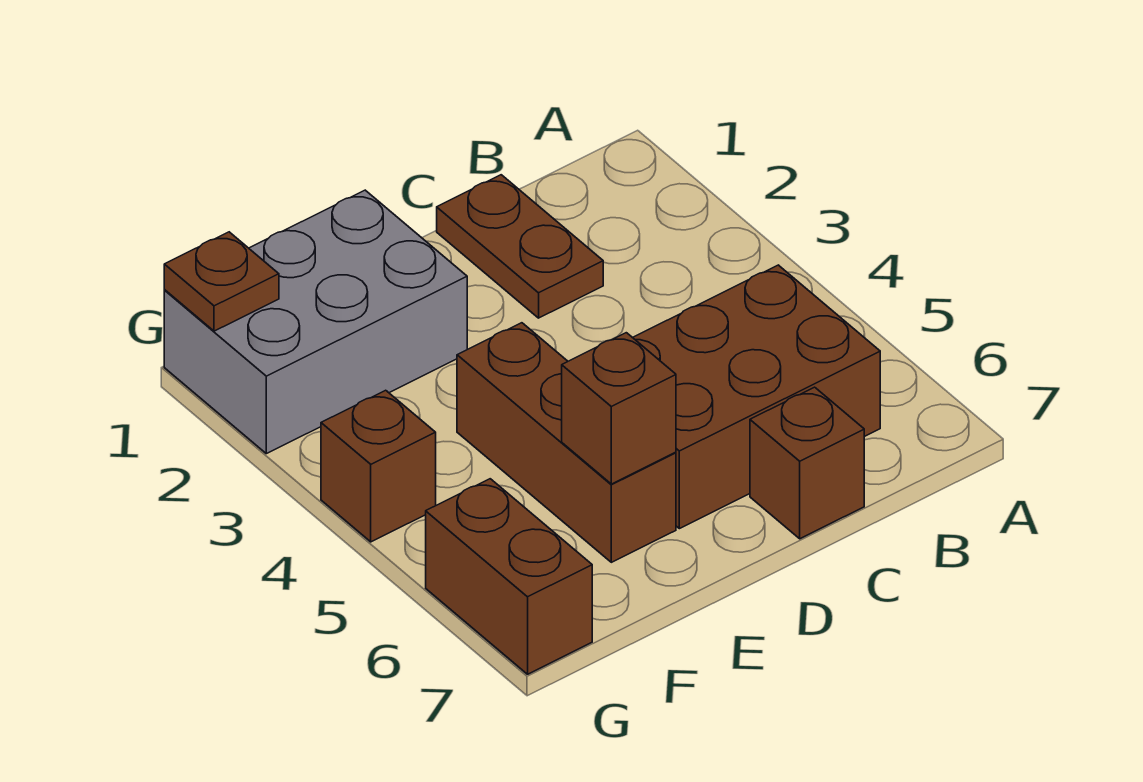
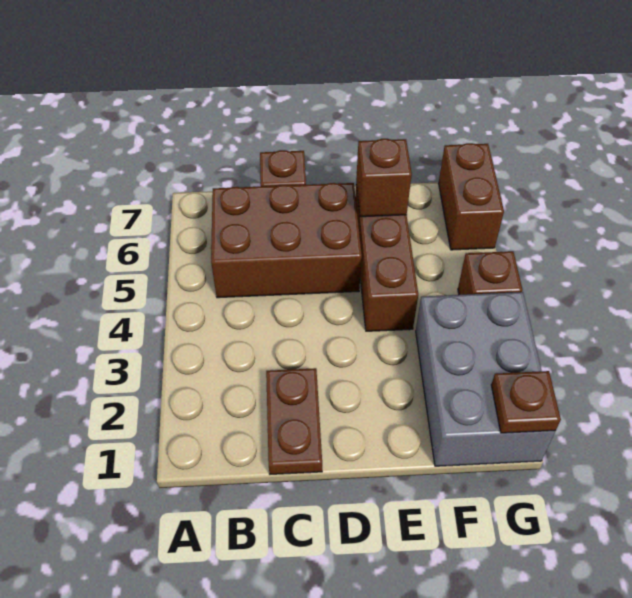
grey brick E1:G2 level 1 -> grey brick F1:G3 level 1

